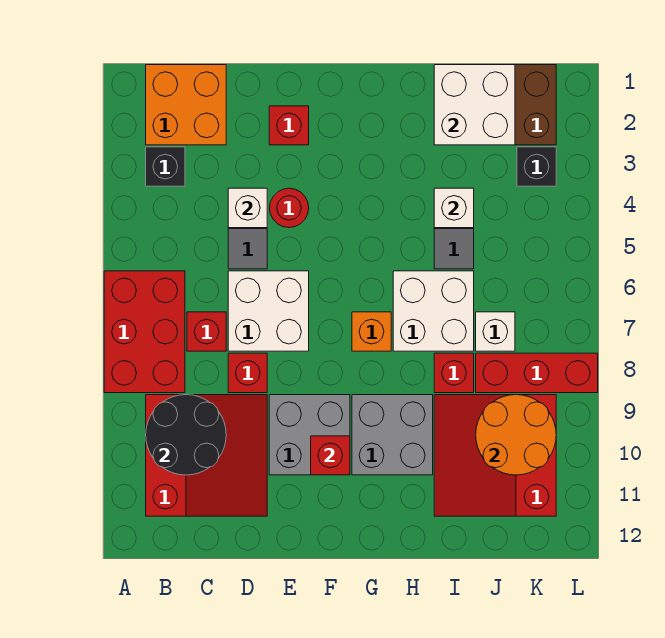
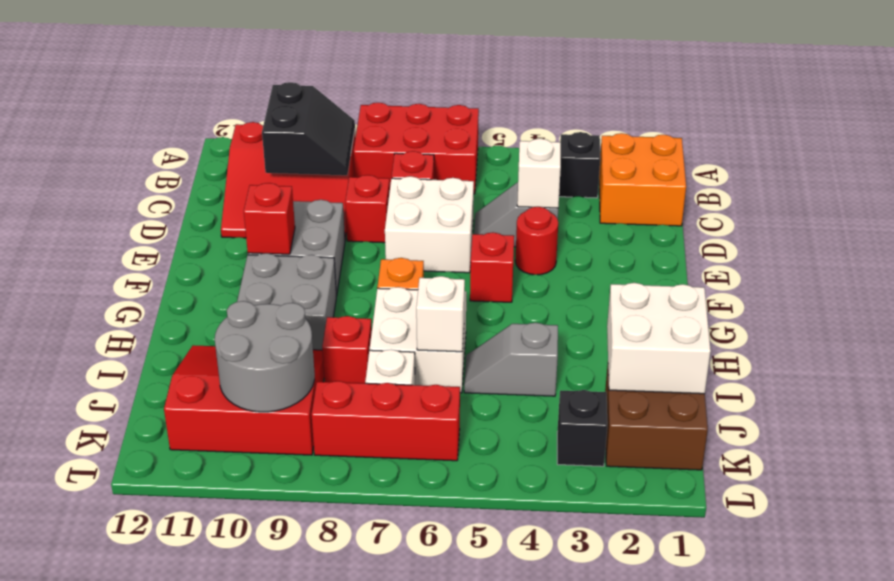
black round brick B9:C10 level 2 -> black slope B9:C10 level 2 top 10
red brick E2 level 1 -> red brick F5 level 1
white brick I4 level 2 -> white brick I6 level 2
red brick J8:L8 level 1 -> red brick K6:K8 level 1
orange round brick J9:K10 level 2 -> grey round brick J9:K10 level 2

